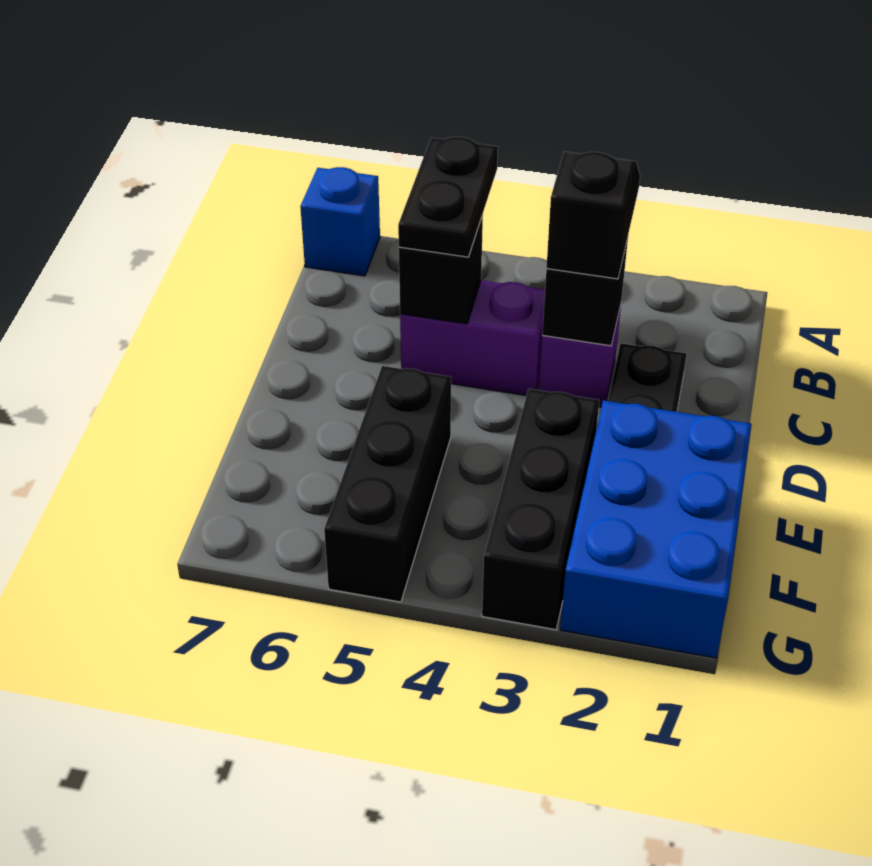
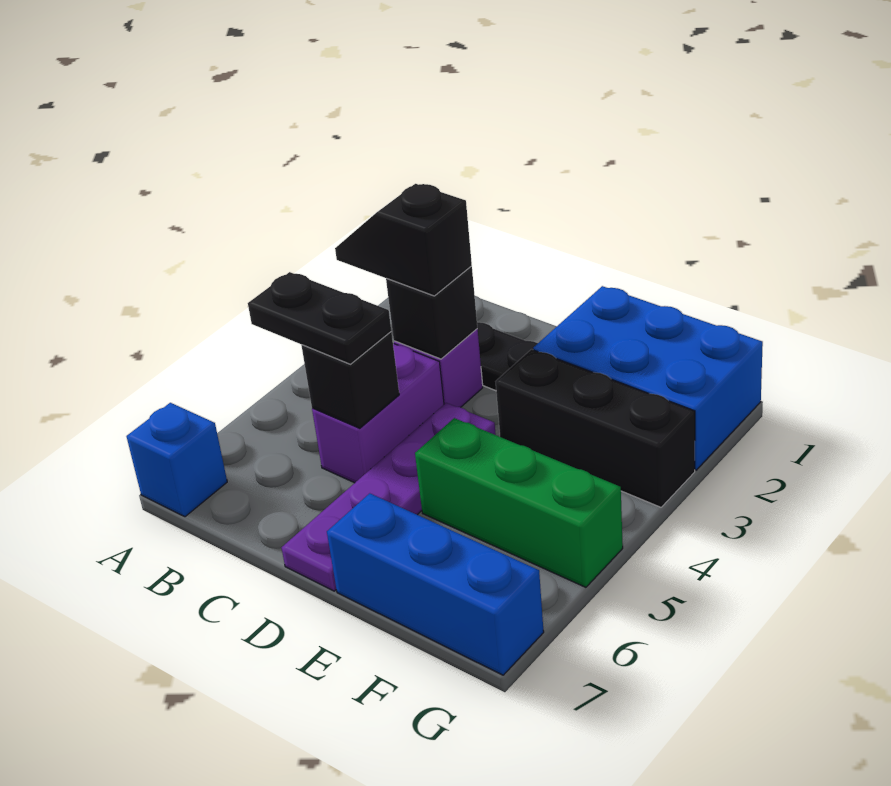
none -> purple plate D4:D7 level 1
black brick E5:G5 level 1 -> green brick E5:G5 level 1
none -> blue brick E7:G7 level 1

